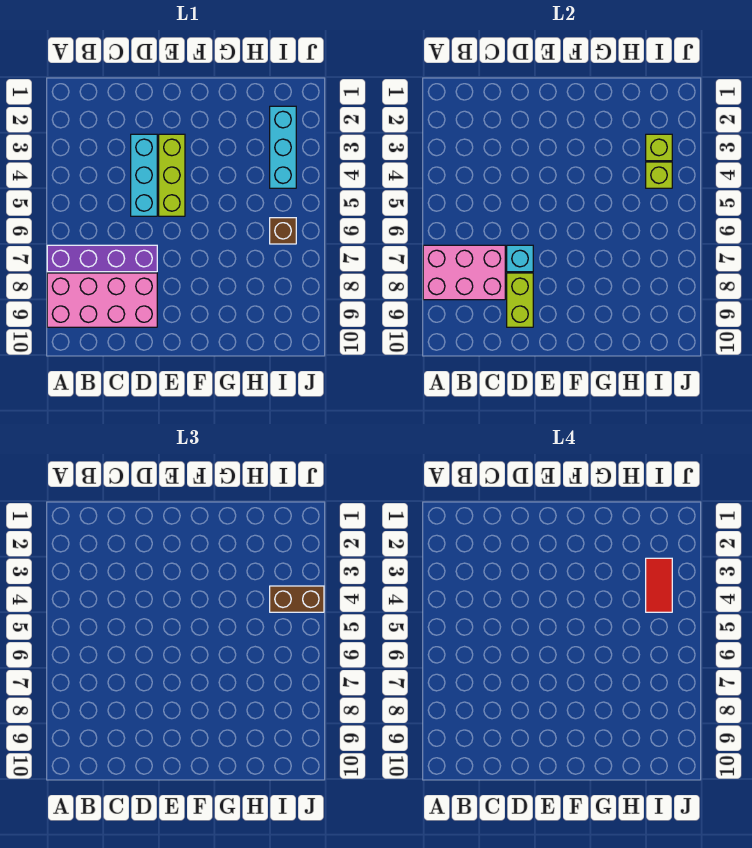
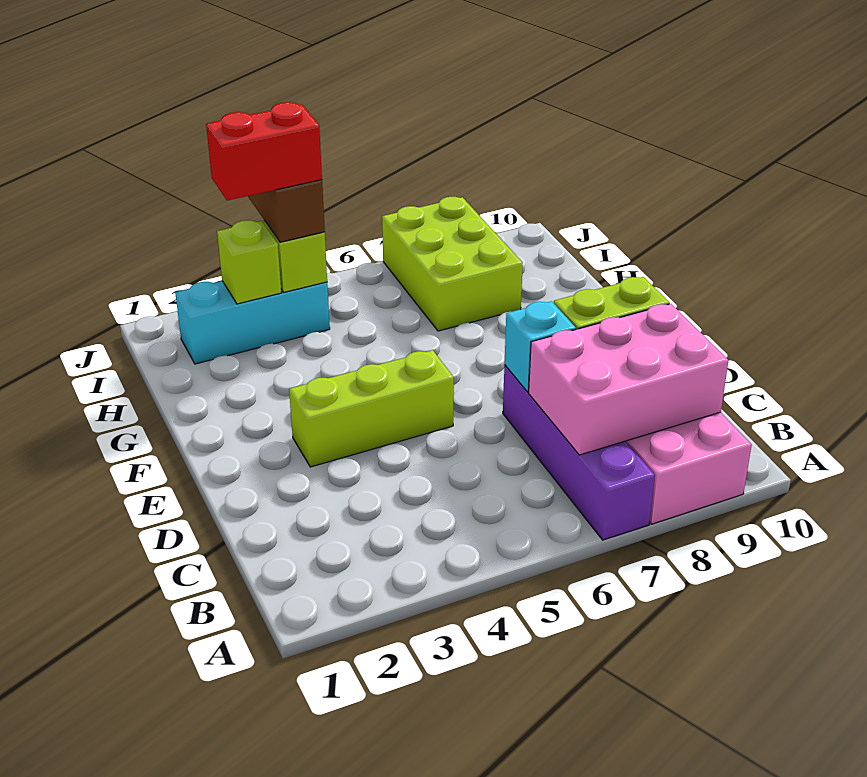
pink brick A7:C8 level 2 -> pink brick B7:C9 level 2
cyan brick D3:D5 level 1 -> none
none -> lime brick H7:J8 level 1
red tile I3:I4 level 4 -> red brick I3:I4 level 4
brown brick I6 level 1 -> none

